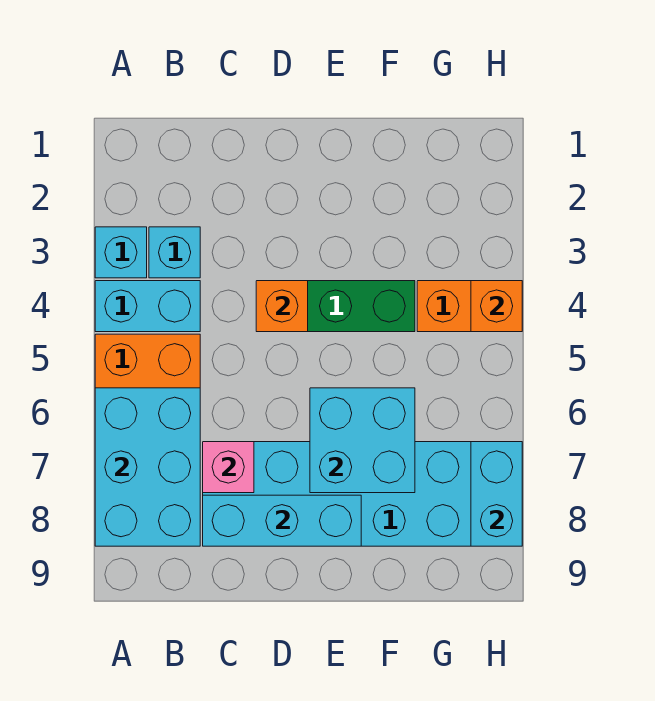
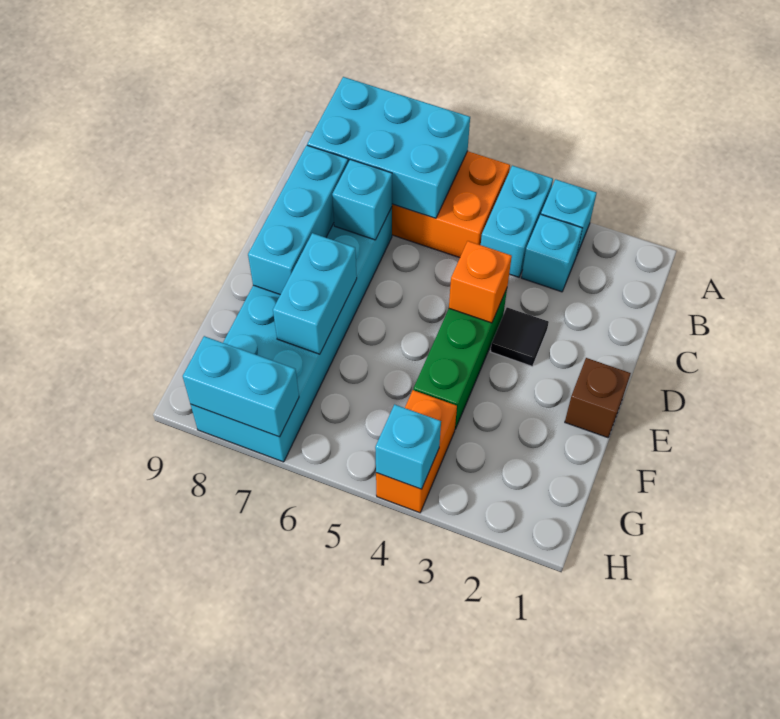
pink brick C7 level 2 -> cyan brick C7 level 2
none -> black tile D3 level 1
none -> brown brick E1 level 1
cyan brick E6:F7 level 2 -> cyan brick E7:F7 level 2
orange brick H4 level 2 -> cyan brick H4 level 2

